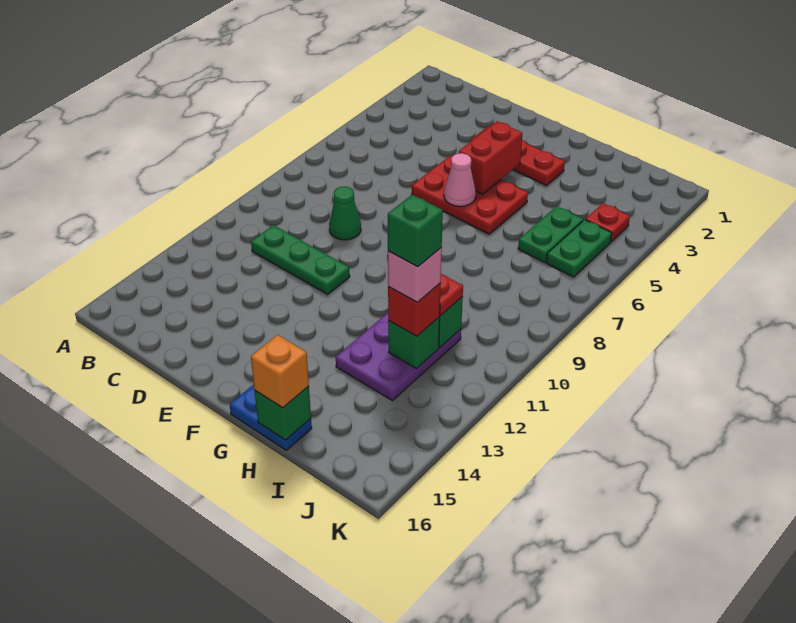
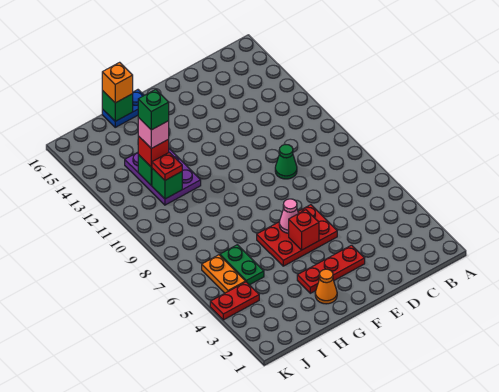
green plate C11:E11 level 1 -> none
red brick F4:F5 level 2 -> red brick F5 level 2
none -> orange cone G2 level 1
red plate J4 level 1 -> red plate J4:K4 level 1
green plate J5:J6 level 1 -> orange plate J5:J6 level 1

